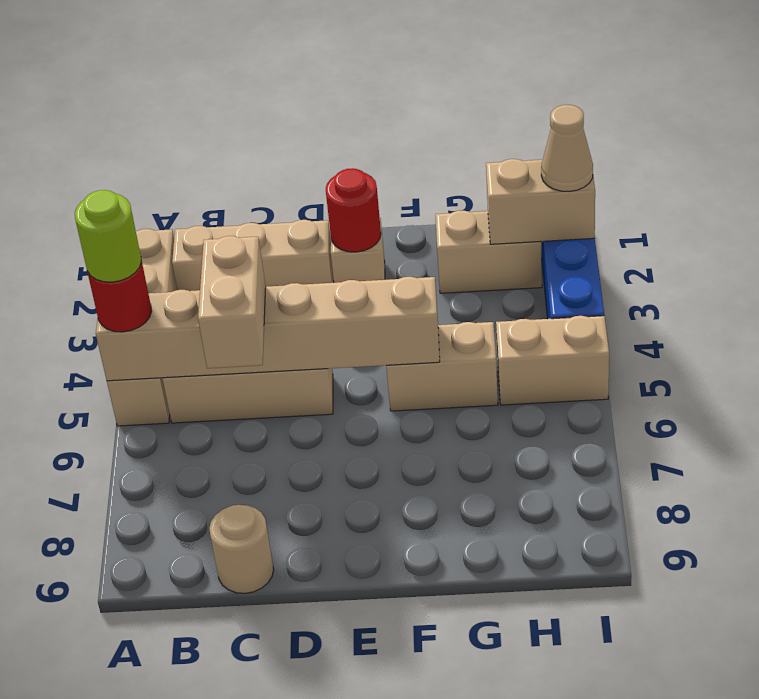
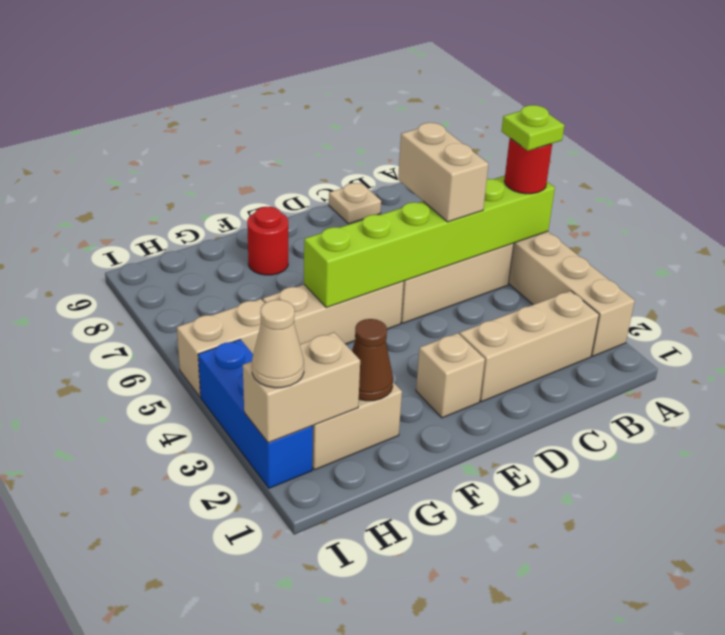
tan brick A5:F5 level 2 -> lime brick A5:F5 level 2
lime round brick A5 level 4 -> lime plate A5 level 4
tan round brick C9 level 1 -> tan plate C9 level 1
red round brick E2 level 2 -> red round brick F8 level 1
tan brick F5:G5 level 1 -> tan brick E5:G5 level 1
none -> brown cone G2 level 2

